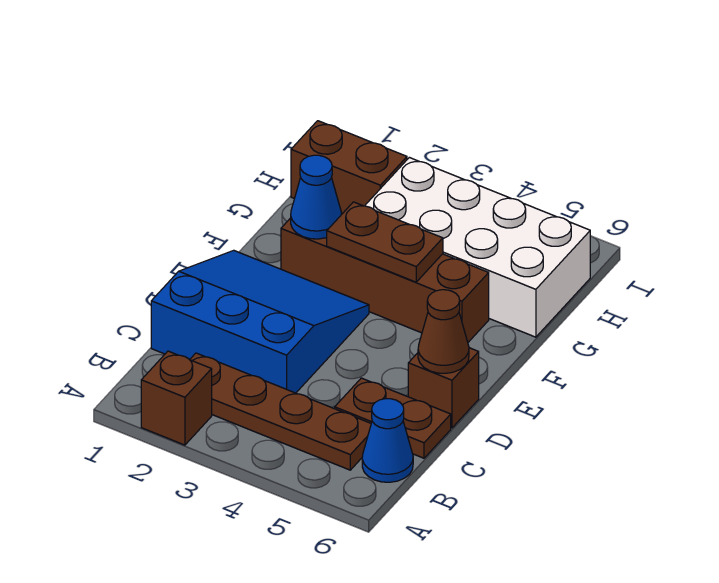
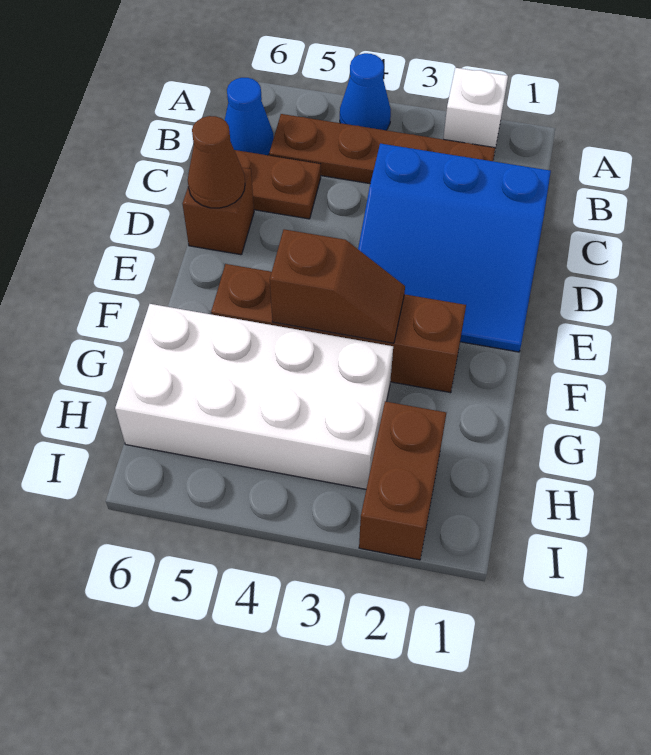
brown brick A2 level 1 -> white brick A2 level 1
blue cone F2 level 2 -> blue cone A4 level 1
brown plate F3:F4 level 2 -> brown slope F3:F4 level 2 top 4
brown brick H1:H2 level 1 -> brown brick H2:I2 level 1

